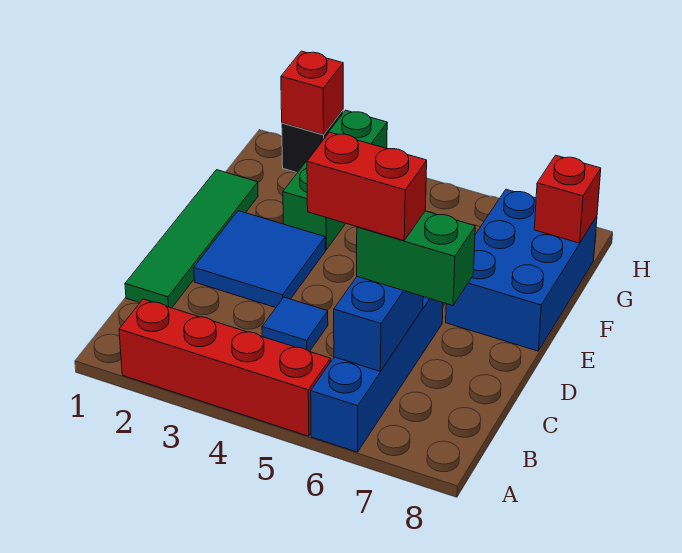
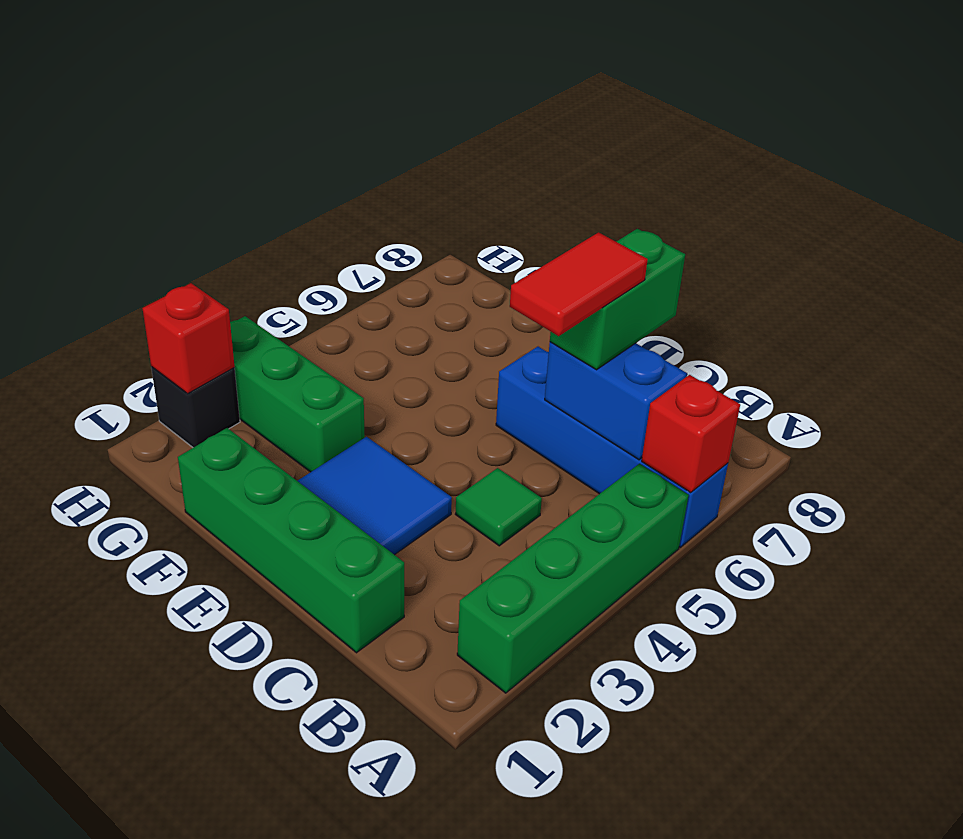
red brick A2:A5 level 1 -> green brick A2:A5 level 1
green tile C1:F1 level 1 -> green brick C1:F1 level 1
blue tile C4 level 1 -> green tile C4 level 1
red brick C5:C6 level 4 -> red tile C5:C6 level 4
blue brick E7:G8 level 1 -> none
red brick G8 level 2 -> red brick A6 level 2

